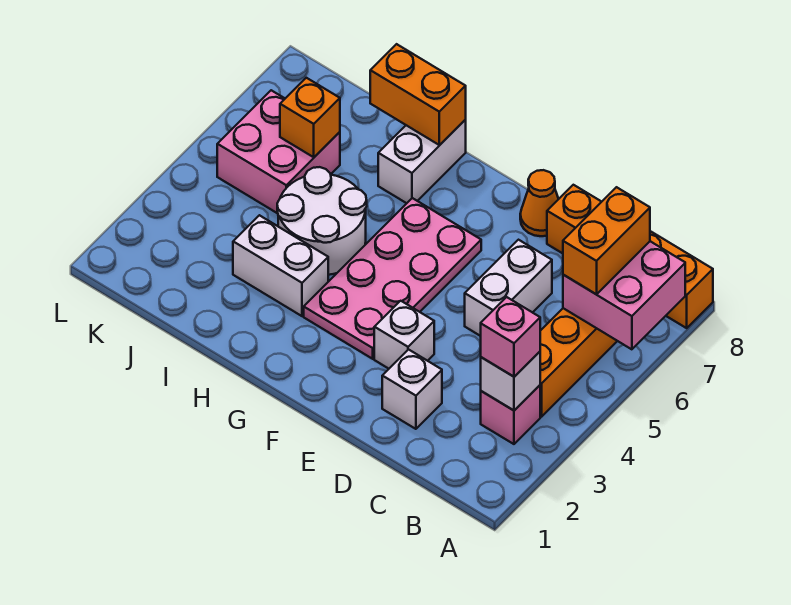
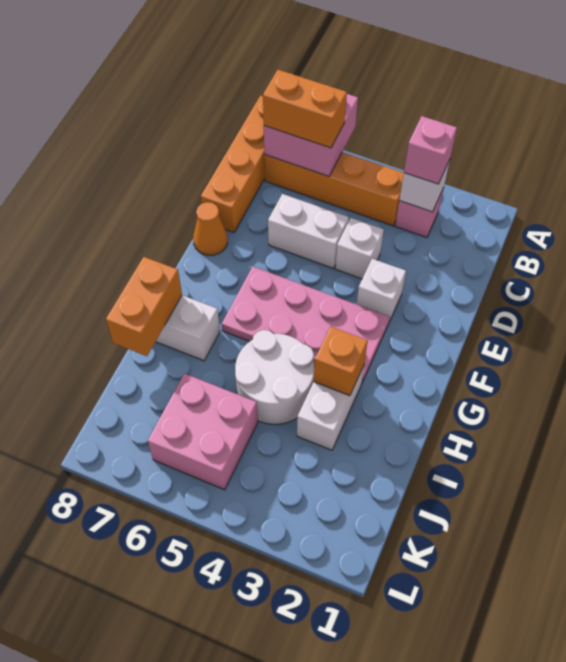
white brick D2 level 1 -> white brick D4 level 1
orange brick J6 level 2 -> orange brick H3 level 2

